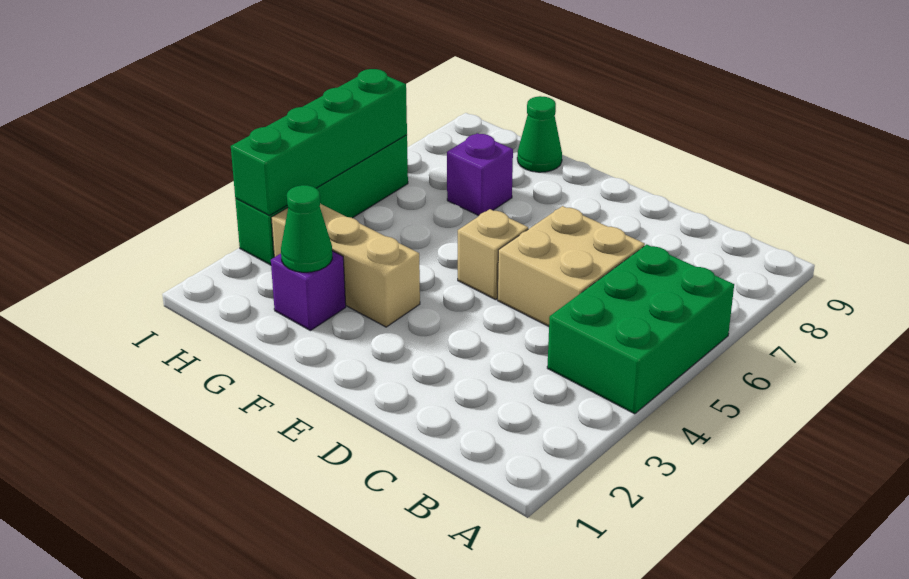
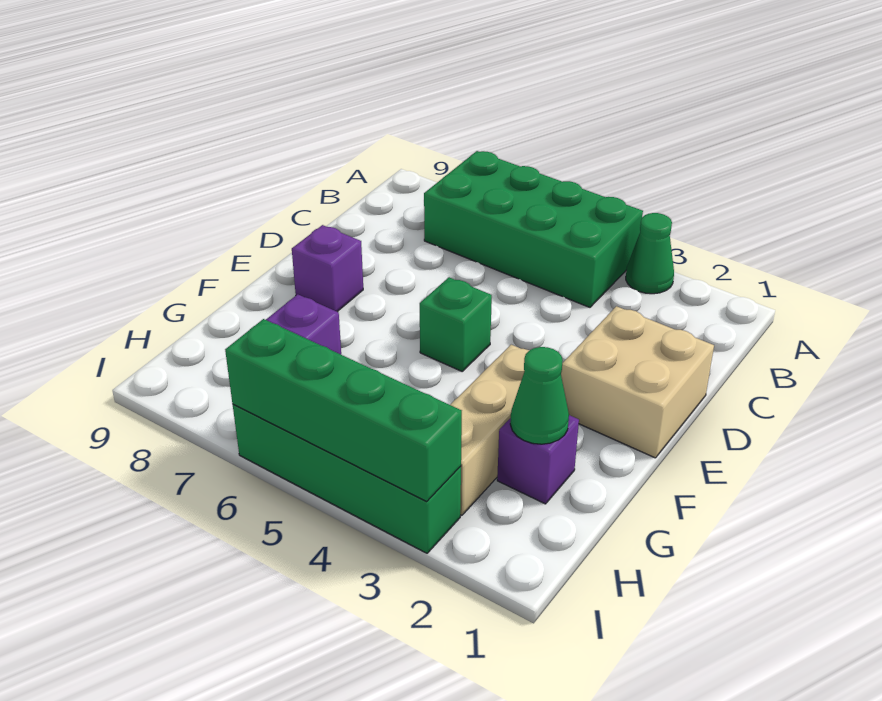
green brick A4:B6 level 1 -> green brick A4:B7 level 1
tan brick C5:D6 level 1 -> tan brick D1:E2 level 1
tan brick E5 level 1 -> green brick E5 level 1
none -> purple brick E8 level 1
green cone G9 level 1 -> green cone A3 level 1

